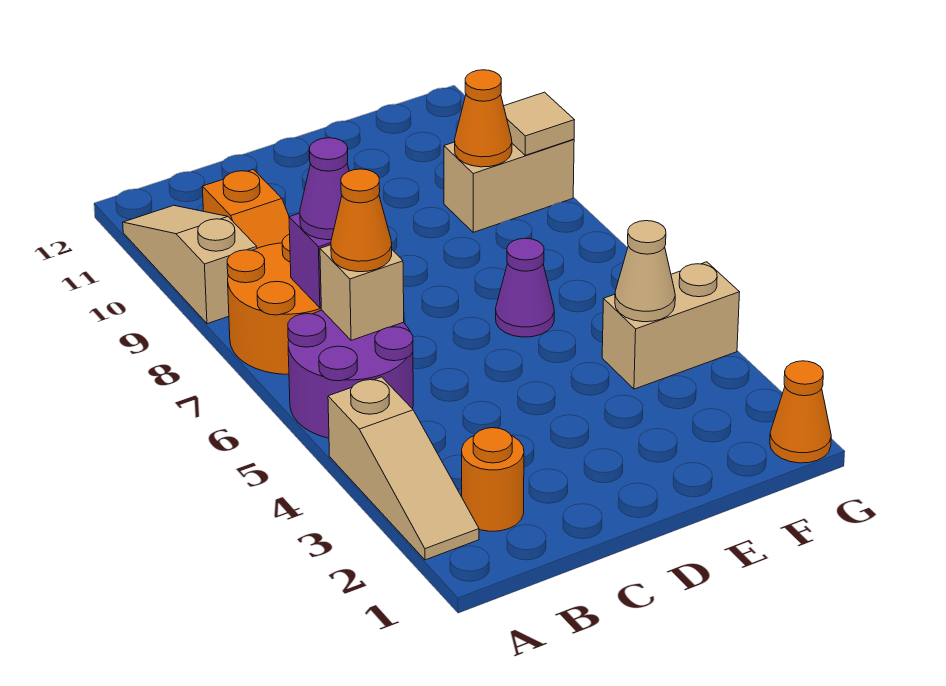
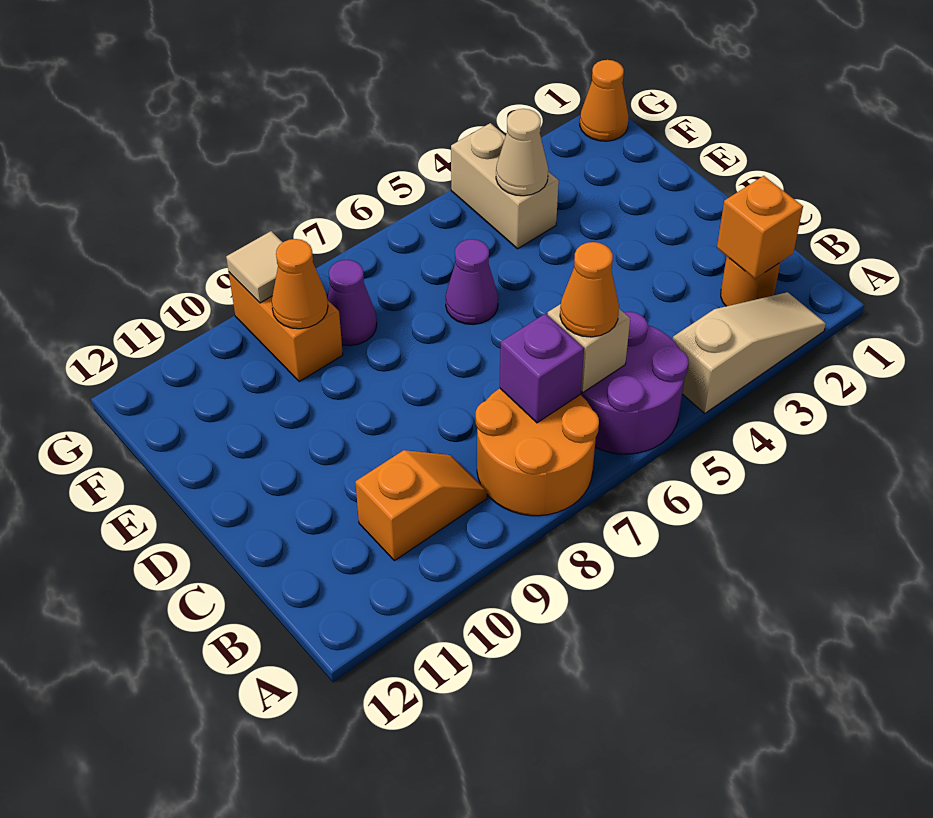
tan slope A9:A11 level 1 top 9 -> none
none -> orange brick B2 level 2
purple cone B7 level 3 -> purple cone F8 level 1
tan brick F9:G9 level 1 -> orange brick F9:G9 level 1

